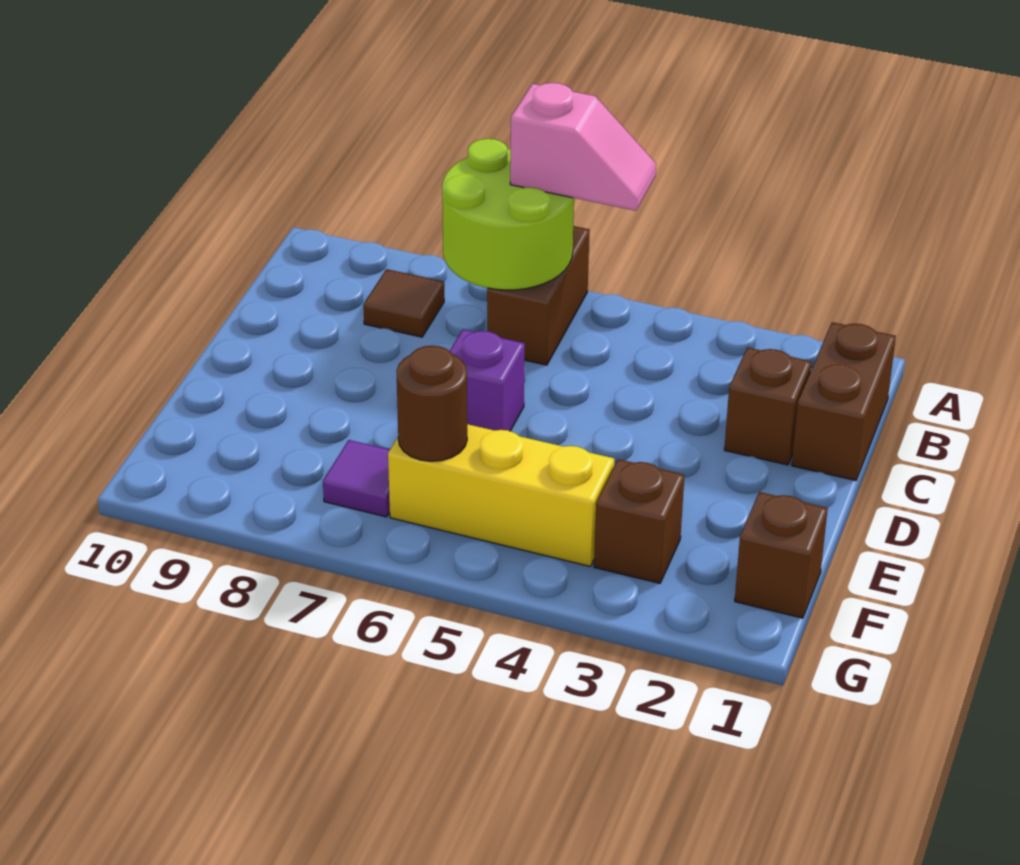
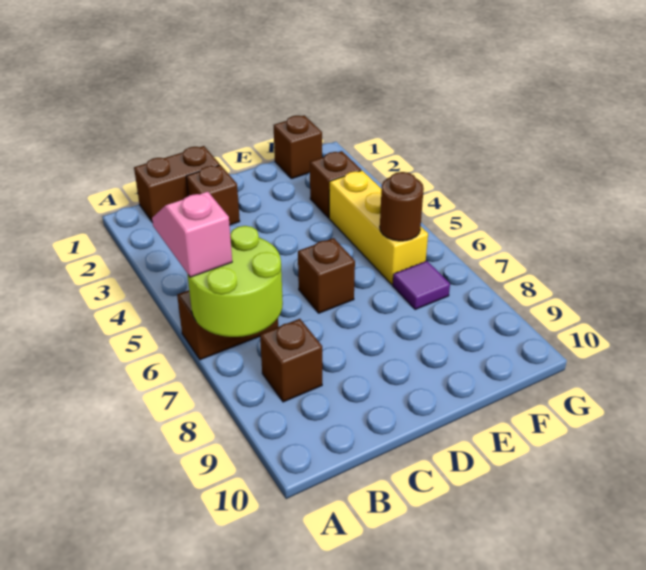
brown tile B8 level 1 -> brown brick B8 level 1
purple brick D6 level 1 -> brown brick D6 level 1

